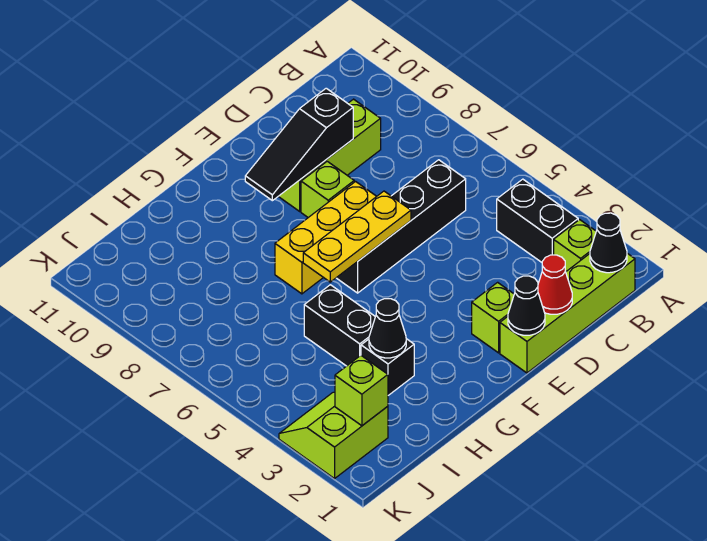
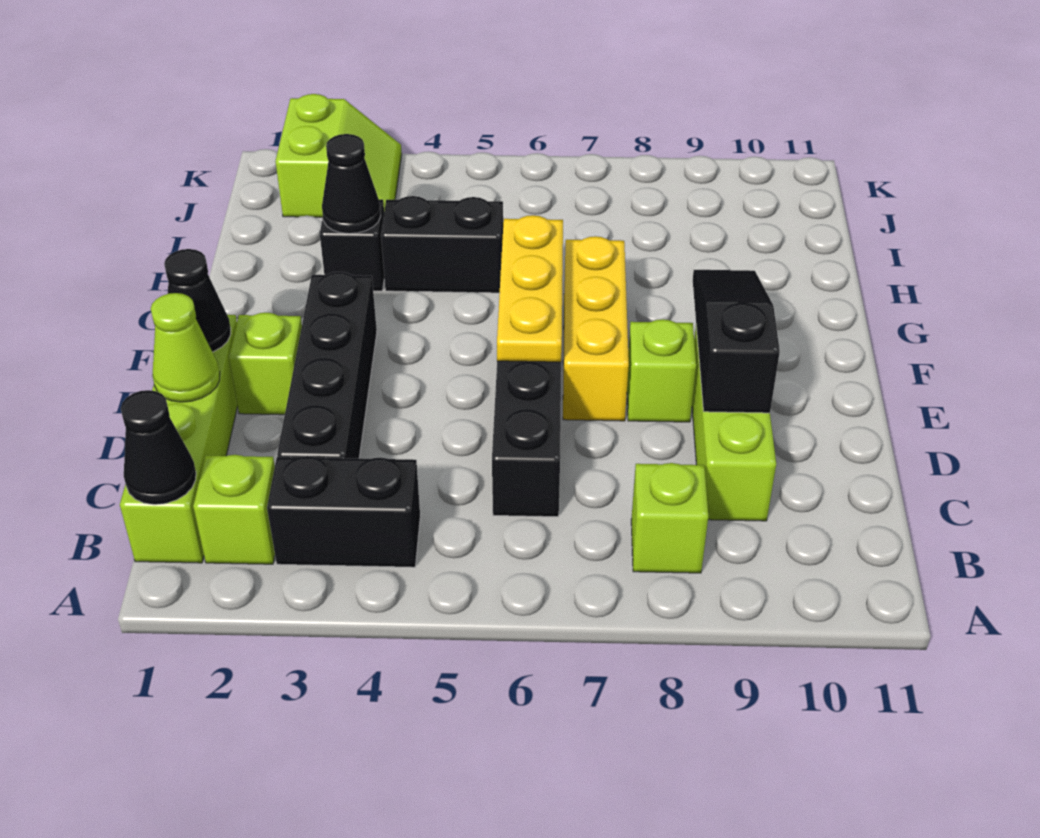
none -> black brick C3:F3 level 1
red cone D1 level 2 -> lime cone D1 level 2
lime brick J2 level 2 -> lime brick B8 level 1

